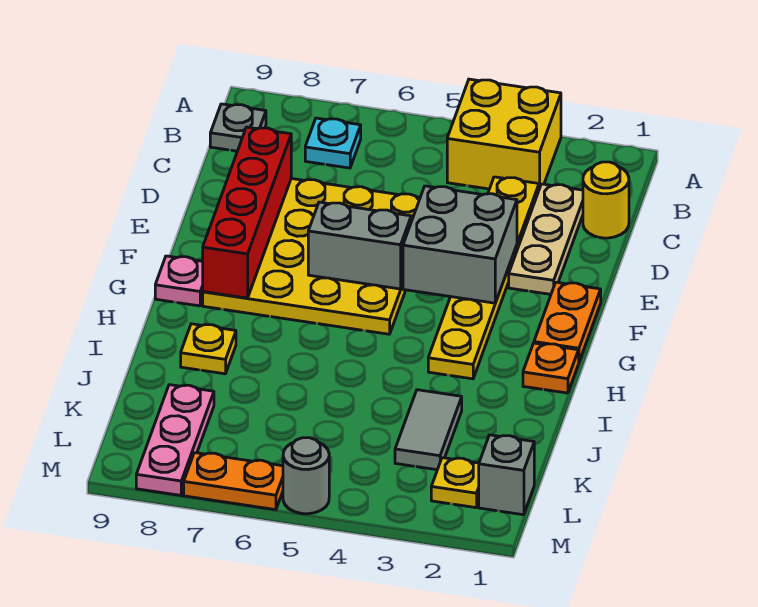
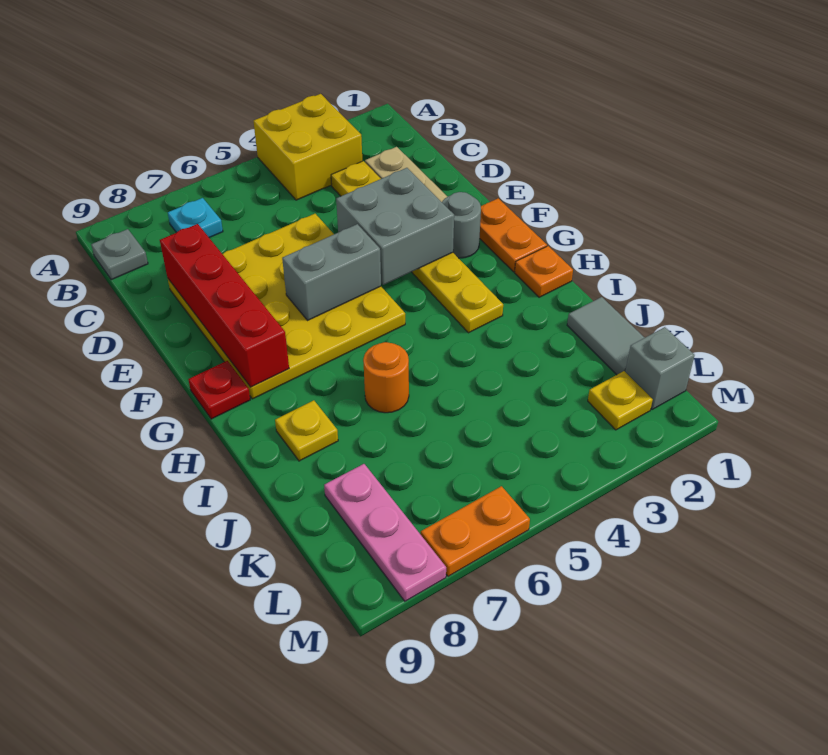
yellow round brick C1 level 1 -> none
pink plate G9 level 1 -> red plate G9 level 1
none -> orange round brick I6 level 1
grey tile J3:K3 level 1 -> grey tile J1:K1 level 1
grey round brick M5 level 1 -> grey round brick F2 level 1

